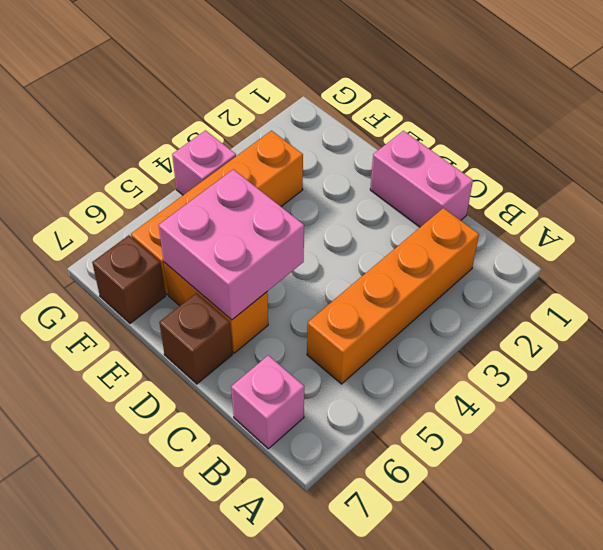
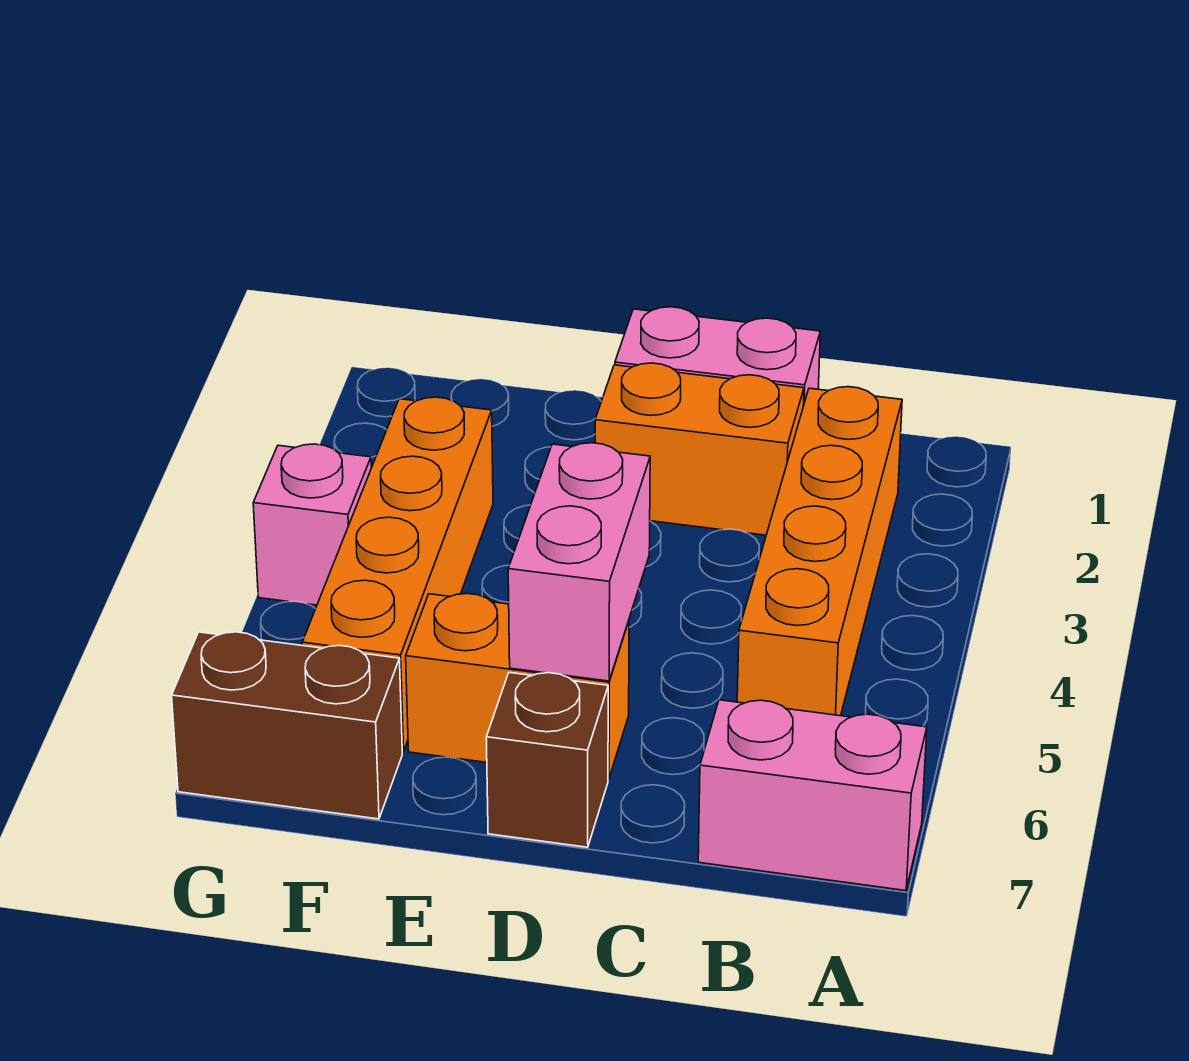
pink brick B7 level 1 -> pink brick A7:B7 level 1
none -> orange brick C2:D2 level 1
pink brick D5:E6 level 2 -> pink brick D5:D6 level 2
brown brick F7 level 1 -> brown brick F7:G7 level 1

